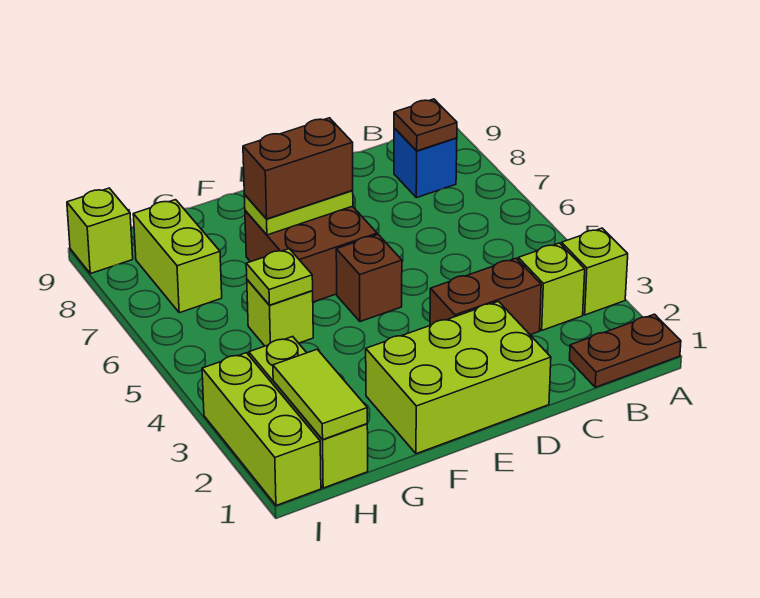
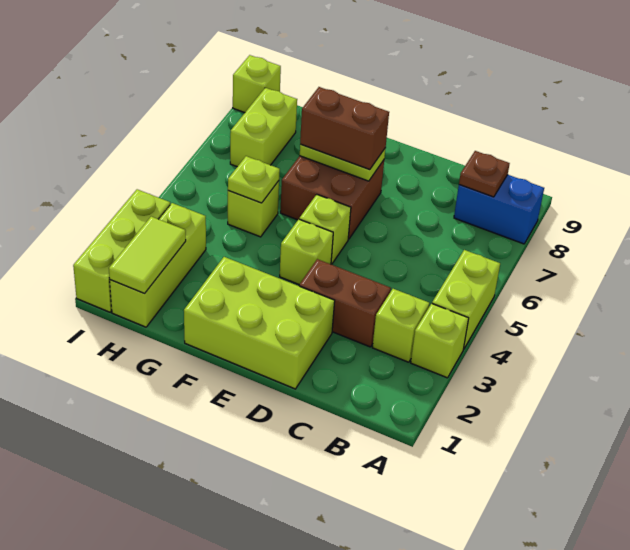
brown plate A1:B1 level 1 -> none
none -> lime brick A4:A5 level 1
blue brick B8 level 1 -> blue brick A8:B8 level 1
none -> lime brick E4 level 1
brown brick E5 level 1 -> lime brick E5 level 1

